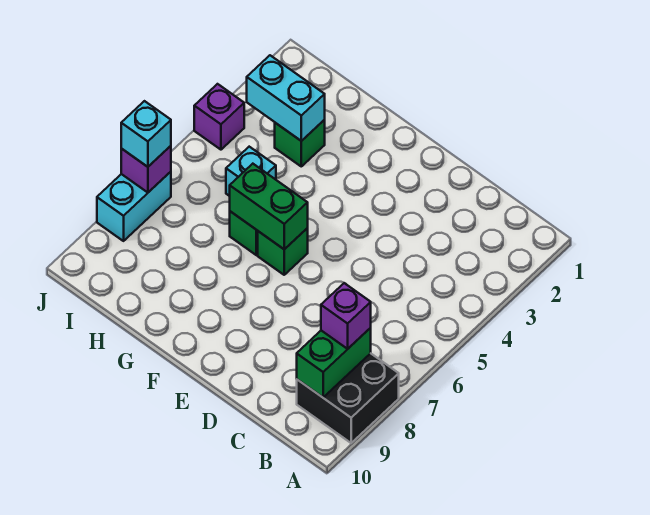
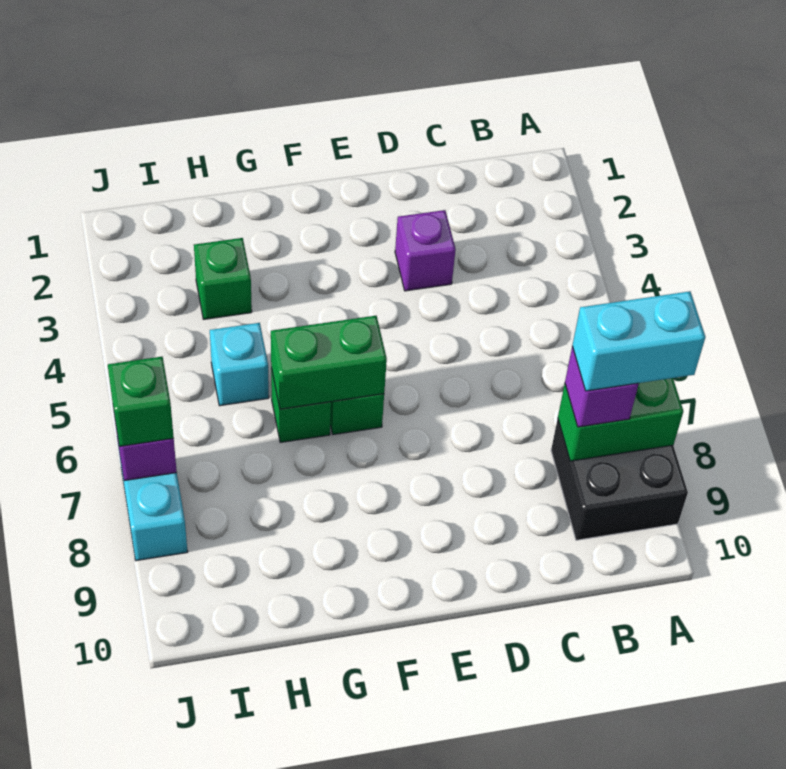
green brick B8:B9 level 2 -> green brick A8:B8 level 2
cyan brick H3:I3 level 2 -> cyan brick A8:B8 level 4
purple brick J4 level 1 -> purple brick D3 level 1
cyan brick J7 level 3 -> green brick J7 level 3

